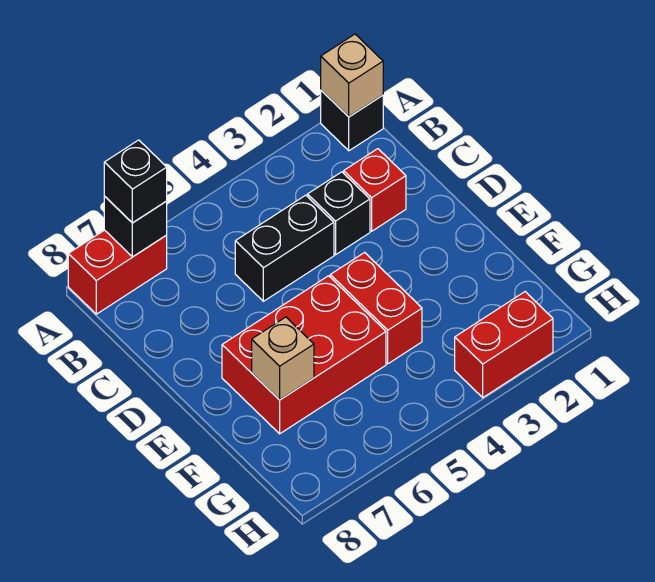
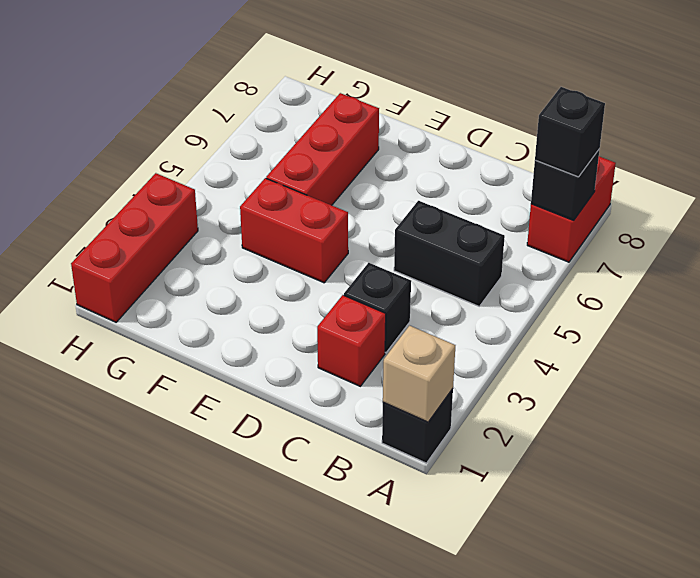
black brick C4:C5 level 1 -> black brick B5:C5 level 1
red brick E5:F7 level 1 -> red brick F5:F7 level 1
tan brick F7 level 2 -> none
red brick H2:H3 level 1 -> red brick H1:H3 level 1

